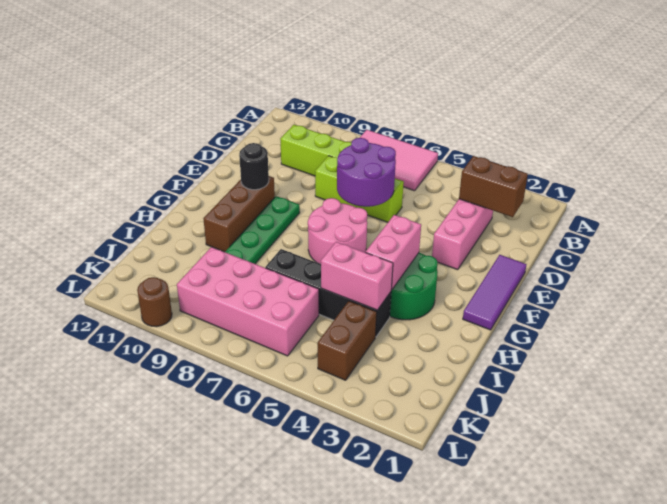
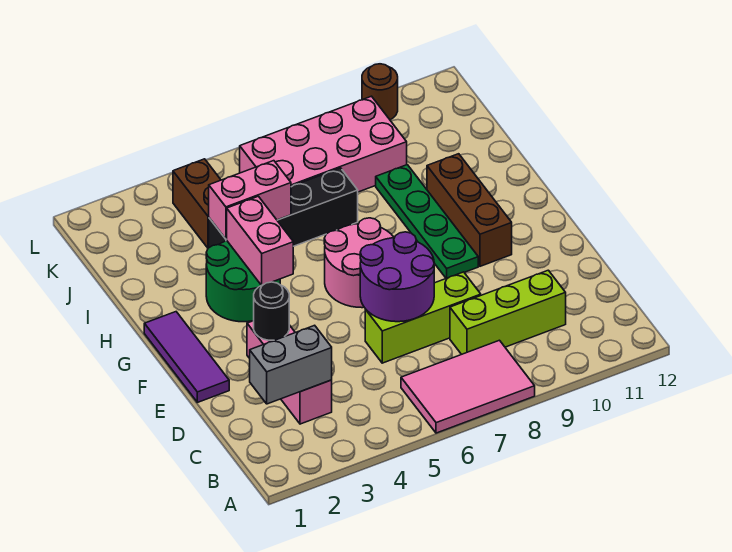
brown brick C2:C3 level 2 -> grey brick C2:C3 level 2
black round brick F10 level 2 -> black round brick E3 level 2

